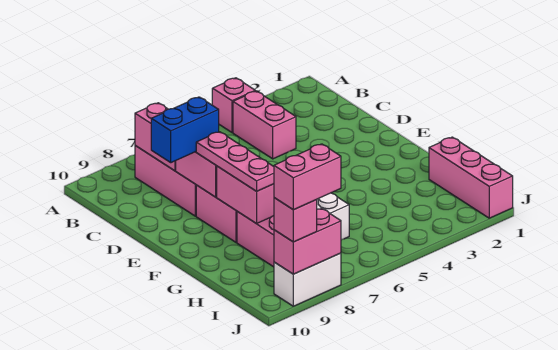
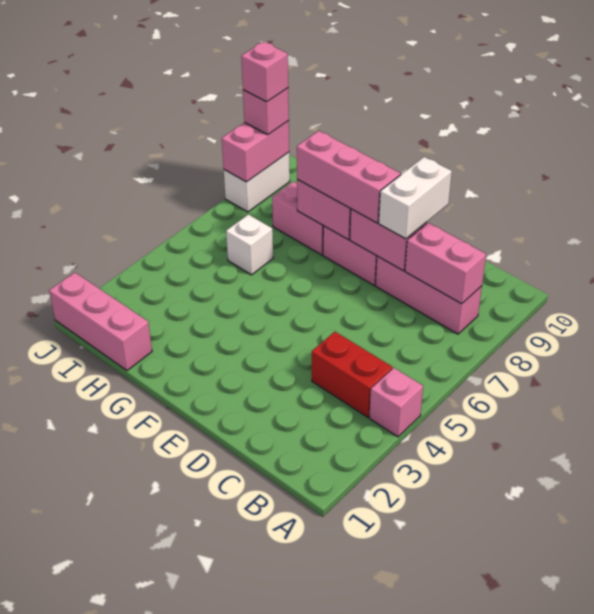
pink brick B4:C4 level 1 -> red brick B4:C4 level 1
blue brick D8:D9 level 3 -> white brick D8:D9 level 3
pink plate E8:G8 level 3 -> pink brick E8:G8 level 3
pink brick J8:J9 level 4 -> pink brick J9 level 4

